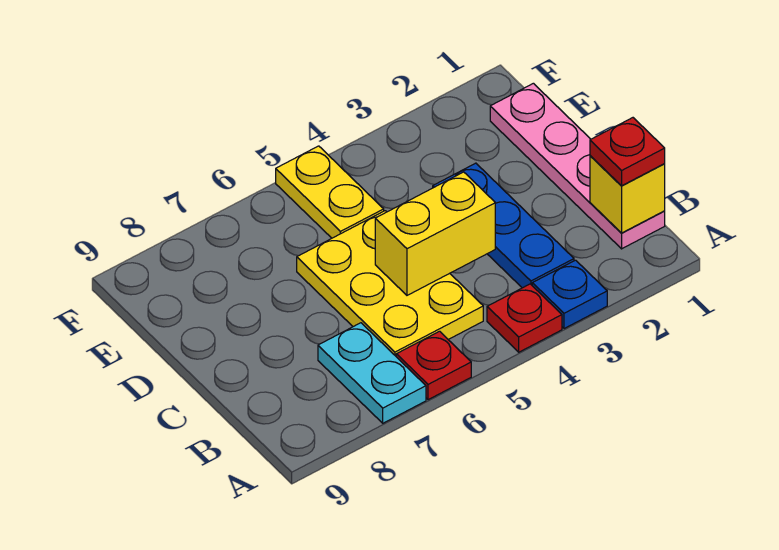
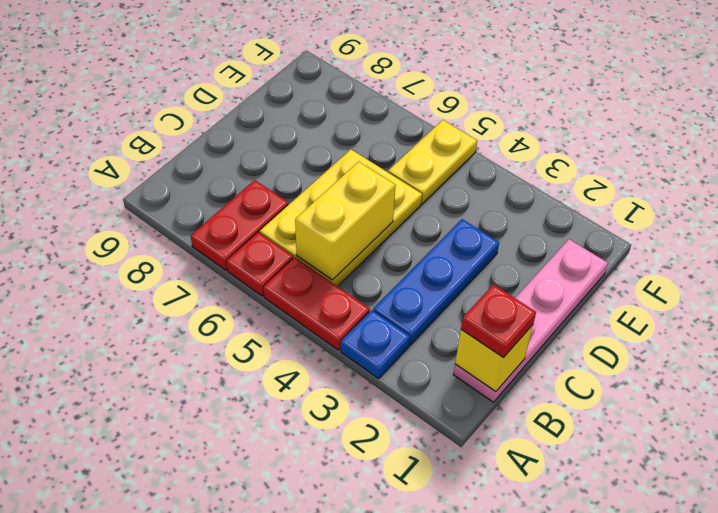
red plate A4 level 1 -> red plate A4:A5 level 1
cyan plate A7:B7 level 1 -> red plate A7:B7 level 1
yellow brick C4:C5 level 2 -> yellow brick B5:C5 level 2

